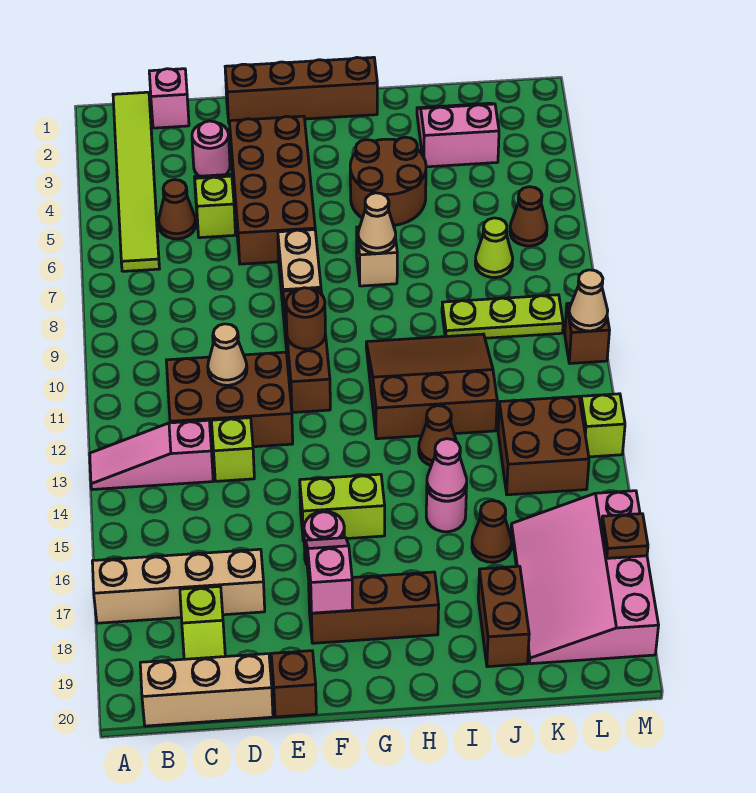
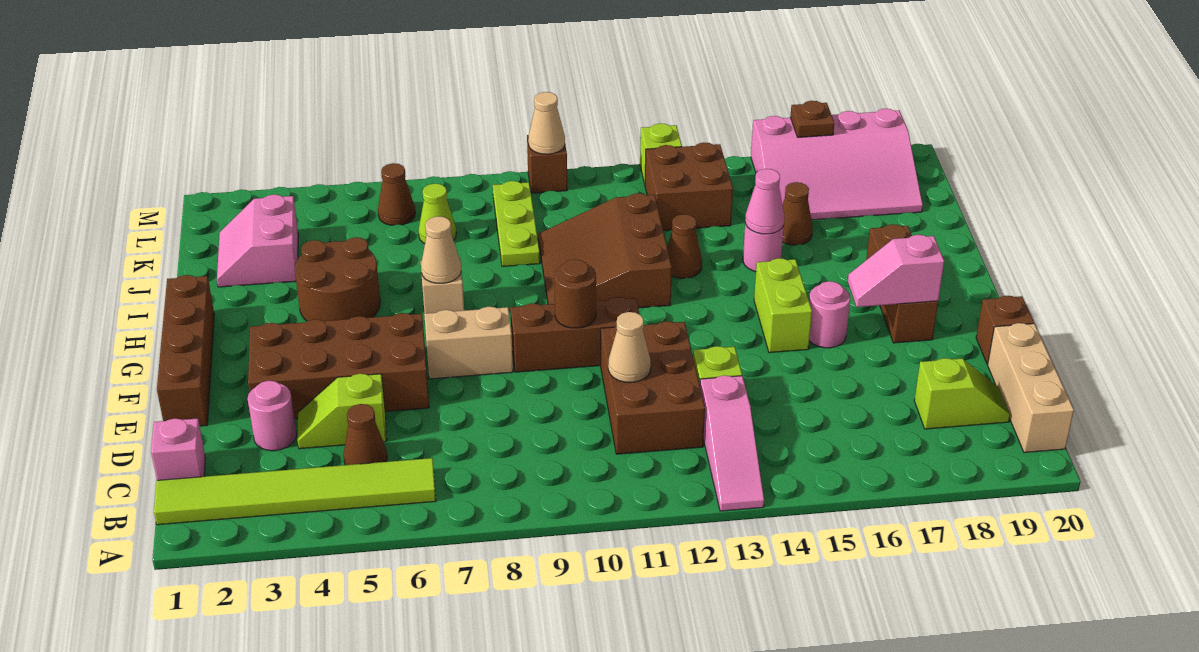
tan brick A17:D17 level 1 -> none
brown brick J18:J19 level 1 -> none

